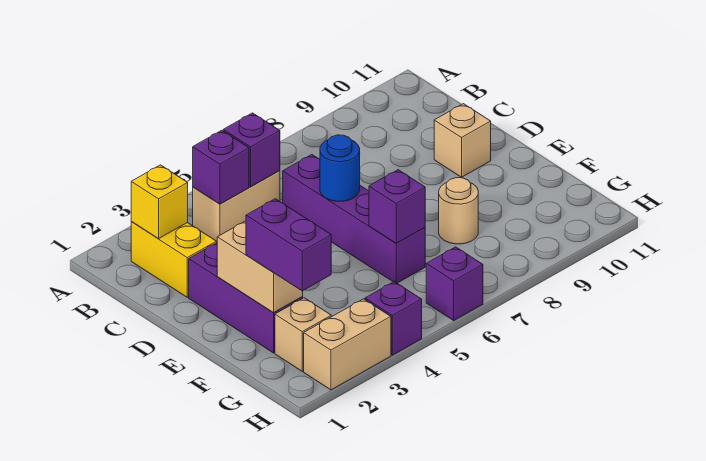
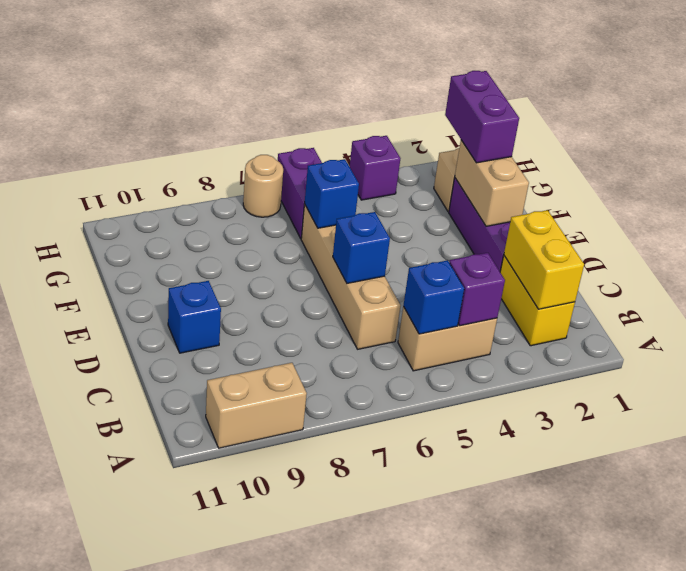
yellow brick B2 level 2 -> yellow brick B2:C2 level 2
purple brick B5 level 2 -> blue brick B5 level 2
purple brick C6:F6 level 1 -> tan brick C6:F6 level 1
blue round brick D6 level 2 -> blue brick D6 level 2
tan brick D10 level 1 -> blue brick D10 level 1
purple brick F6 level 2 -> blue brick F6 level 2
tan round brick F8 level 1 -> tan round brick H7 level 1
tan brick H2:H3 level 1 -> tan brick A9:A10 level 1
purple brick H6 level 1 -> purple brick G6:H6 level 1

